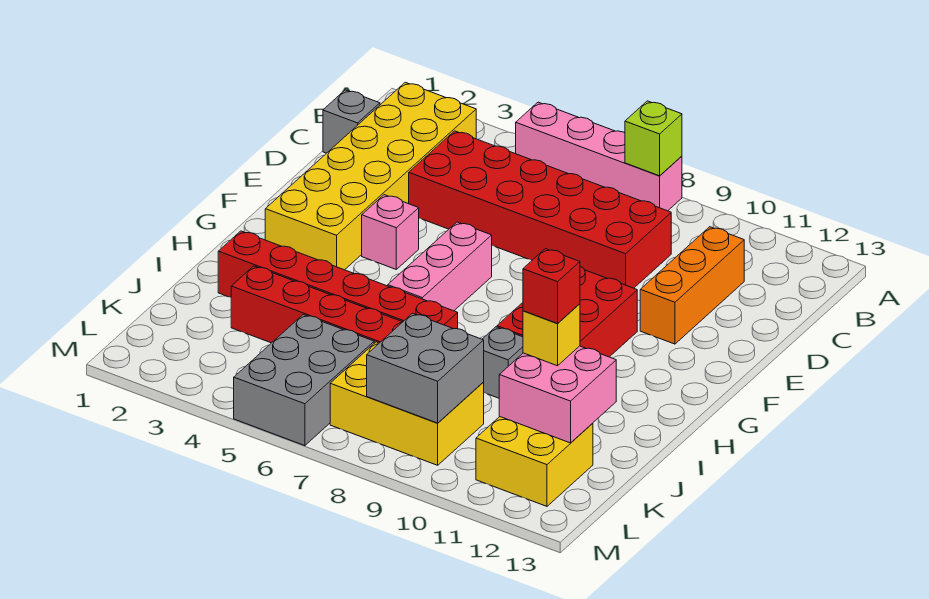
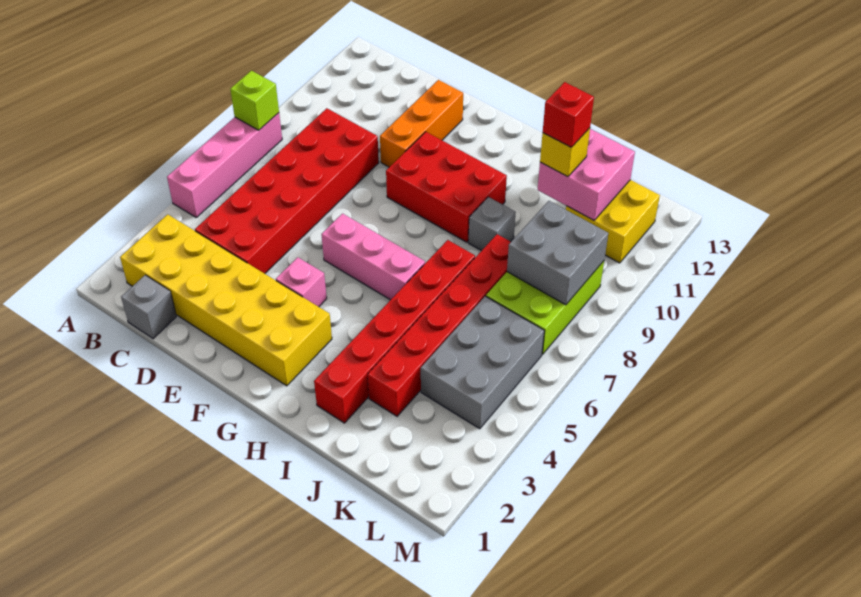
orange brick C11:E11 level 1 -> orange brick E10:E12 level 1
grey brick K5:M6 level 1 -> grey brick K4:L6 level 1
yellow brick K7:L9 level 1 -> lime brick K7:L9 level 1

